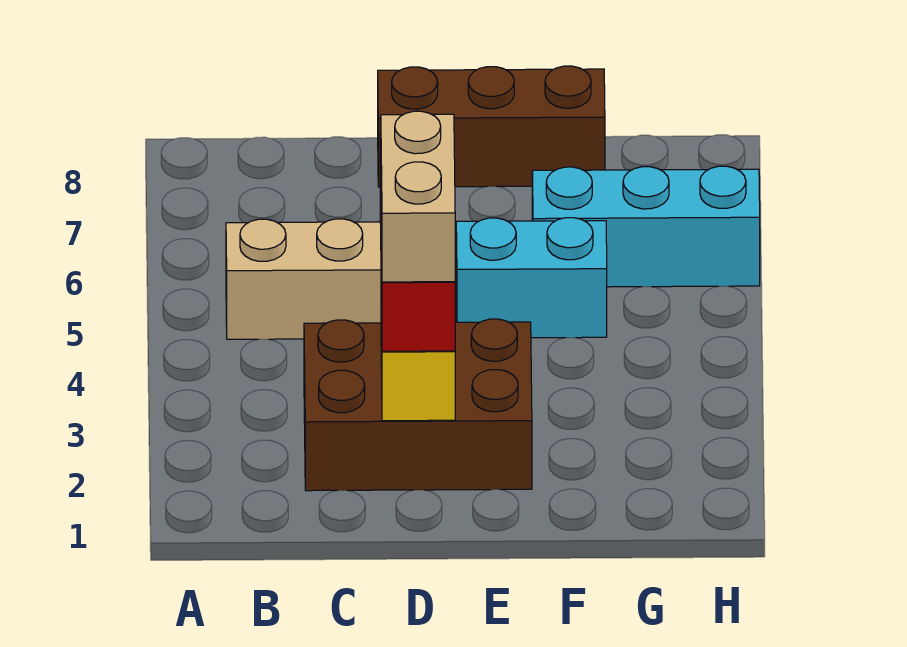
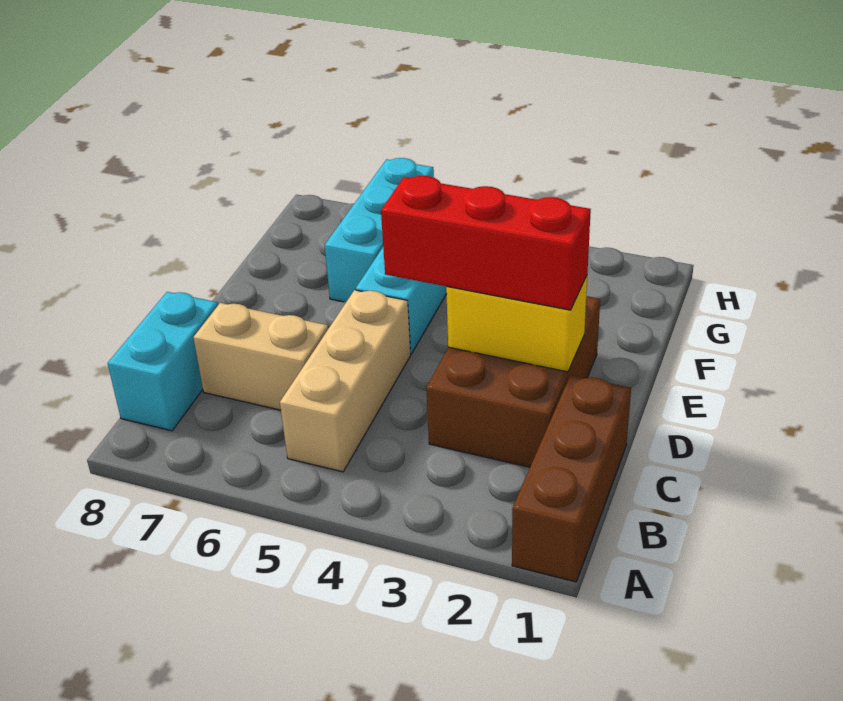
none -> cyan brick B8:C8 level 1
tan brick D2:D3 level 4 -> tan brick C6:C7 level 1
brown brick D8:F8 level 1 -> brown brick A1:C1 level 1

